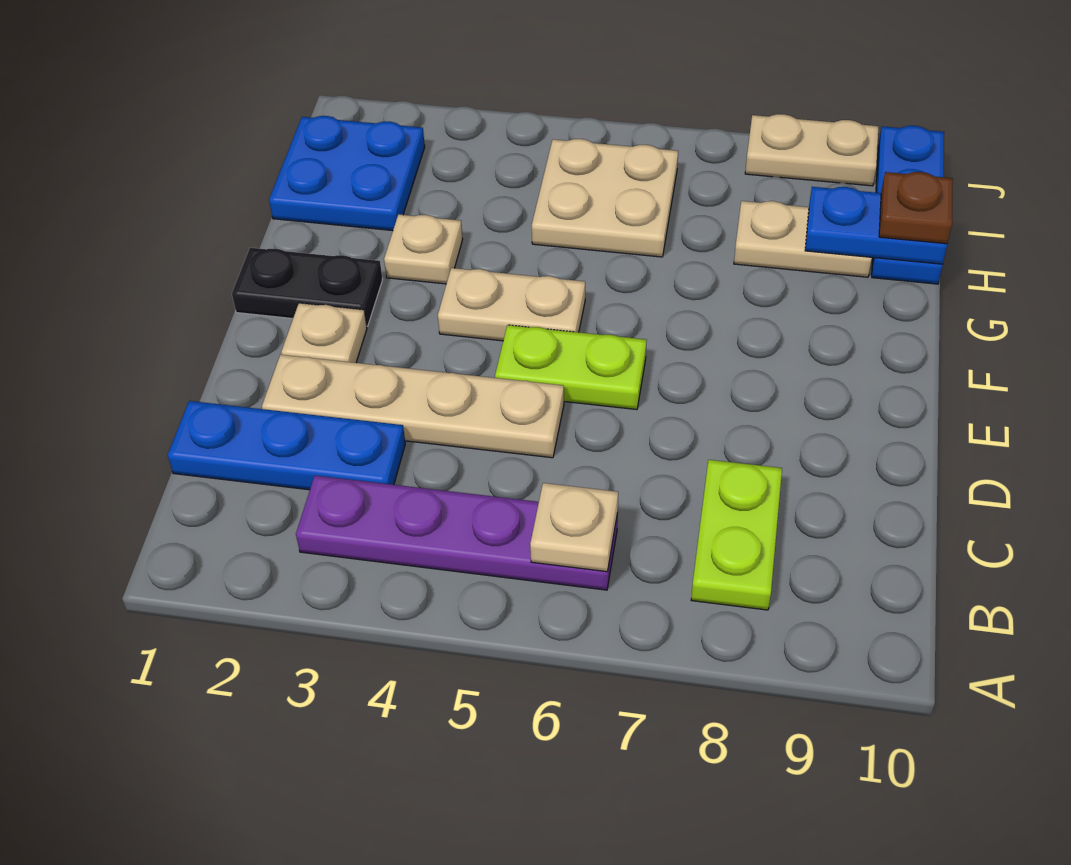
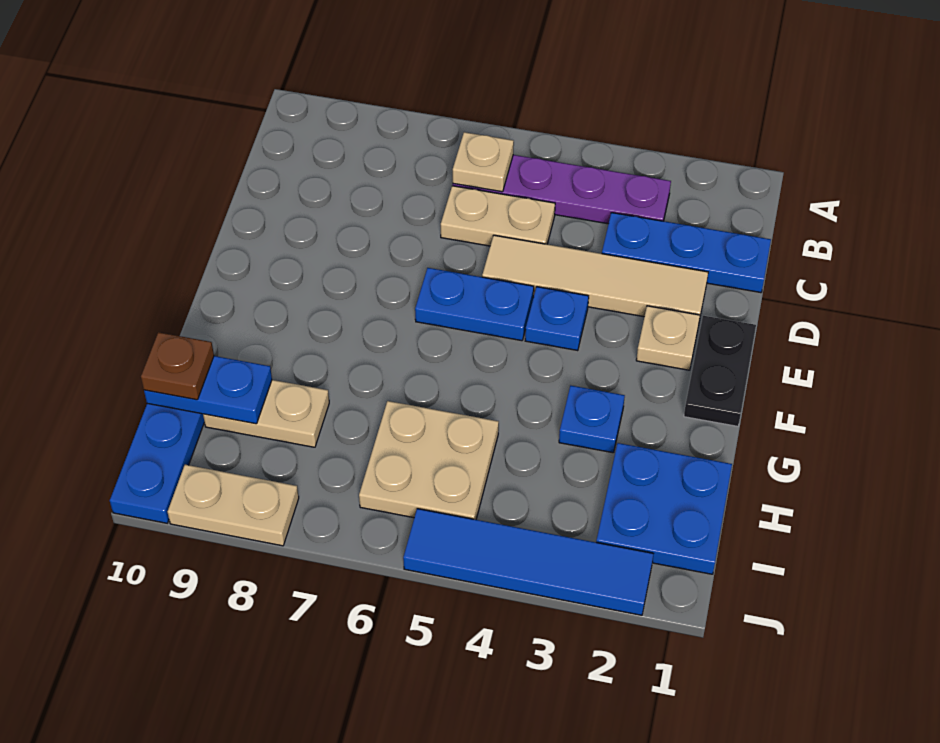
lime plate B8:C8 level 1 -> none
tan plate D2:D5 level 1 -> tan tile D2:D5 level 1
none -> blue plate E4 level 1
lime plate E5:E6 level 1 -> blue plate E5:E6 level 1
black plate F1:F2 level 1 -> black plate E1:F1 level 1
tan plate F4:F5 level 1 -> tan plate C5:C6 level 1
tan plate G3 level 1 -> blue plate G3 level 1
none -> blue tile J2:J5 level 1

